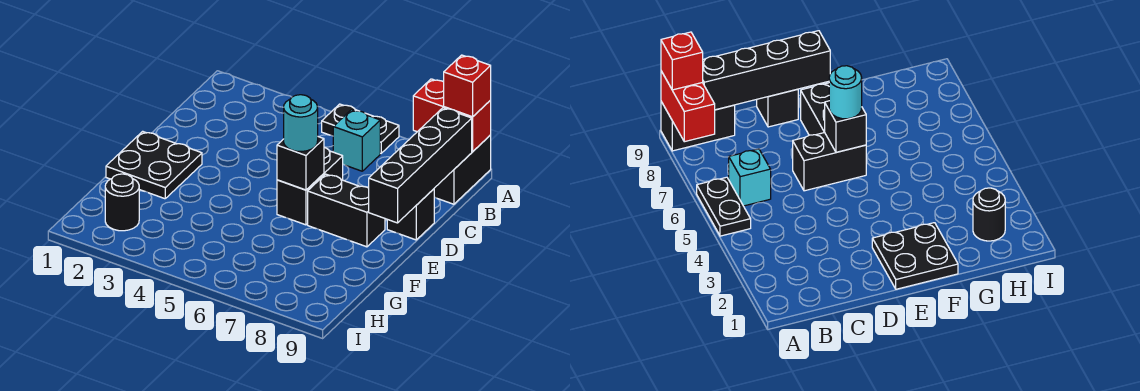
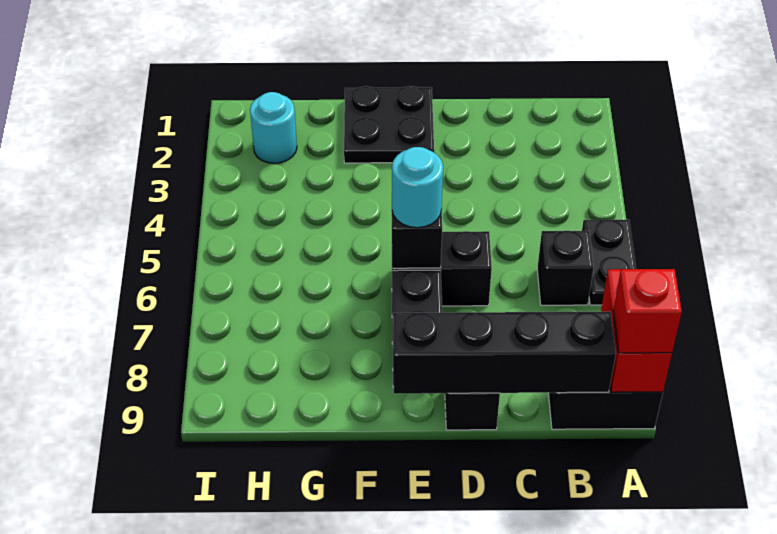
cyan brick B6 level 1 -> black brick B6 level 1
black round brick H2 level 1 -> cyan round brick H2 level 1

